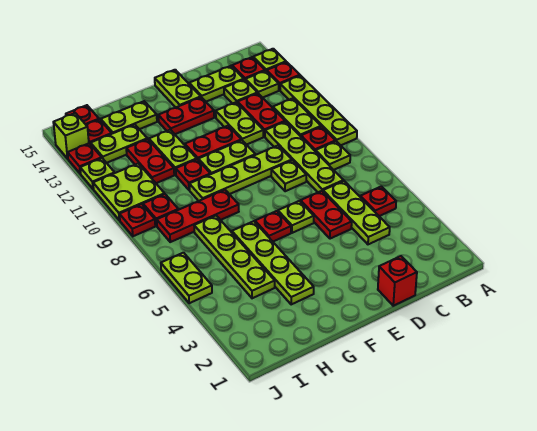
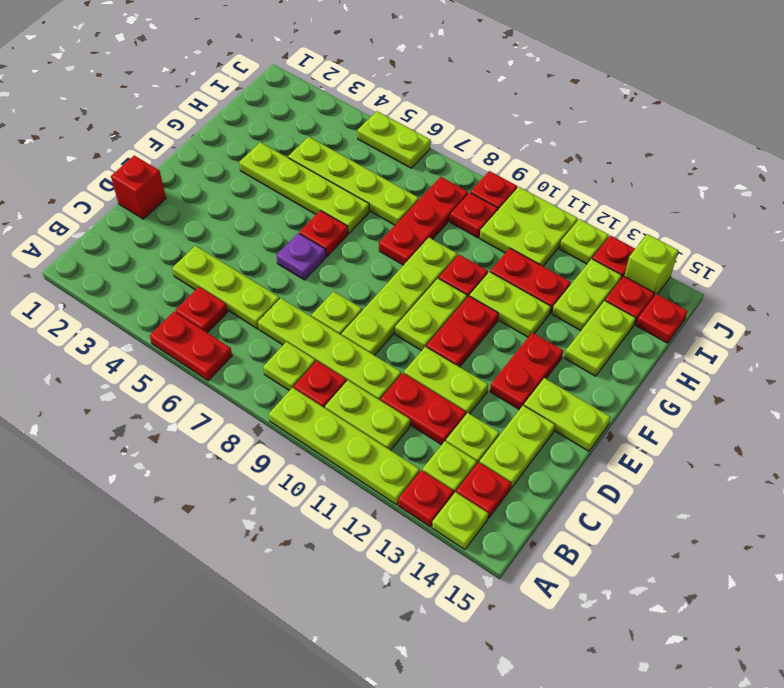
red plate D5:D6 level 1 -> red plate A5:A6 level 1
lime plate E6 level 1 -> purple plate E6 level 1

